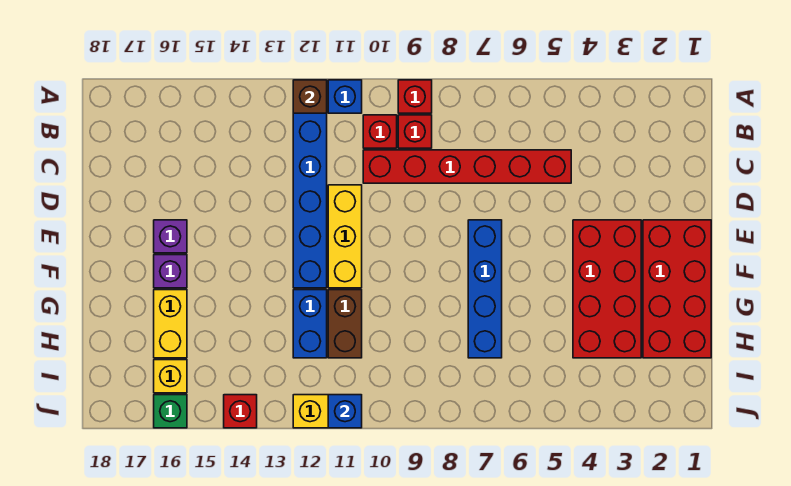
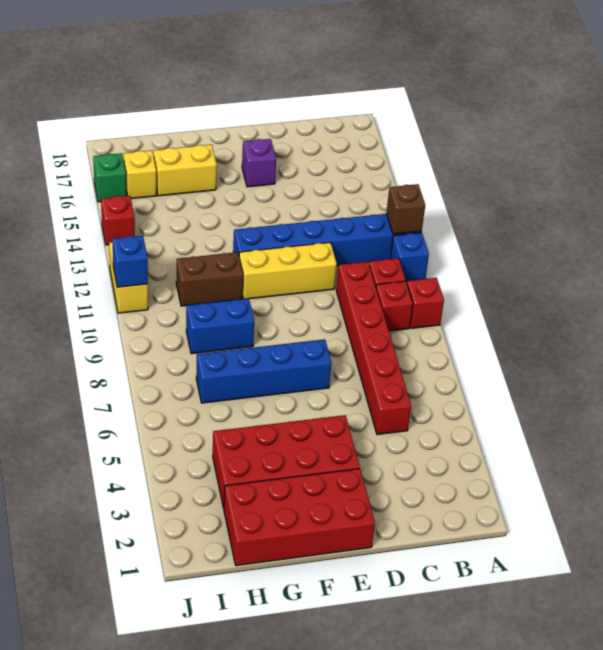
purple brick F16 level 1 -> none
blue brick G12:H12 level 1 -> blue brick G9:H9 level 1

